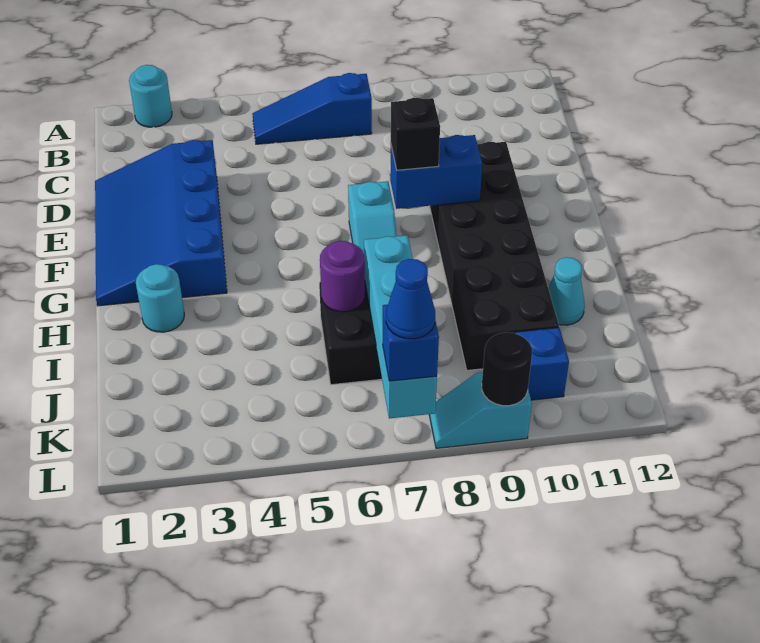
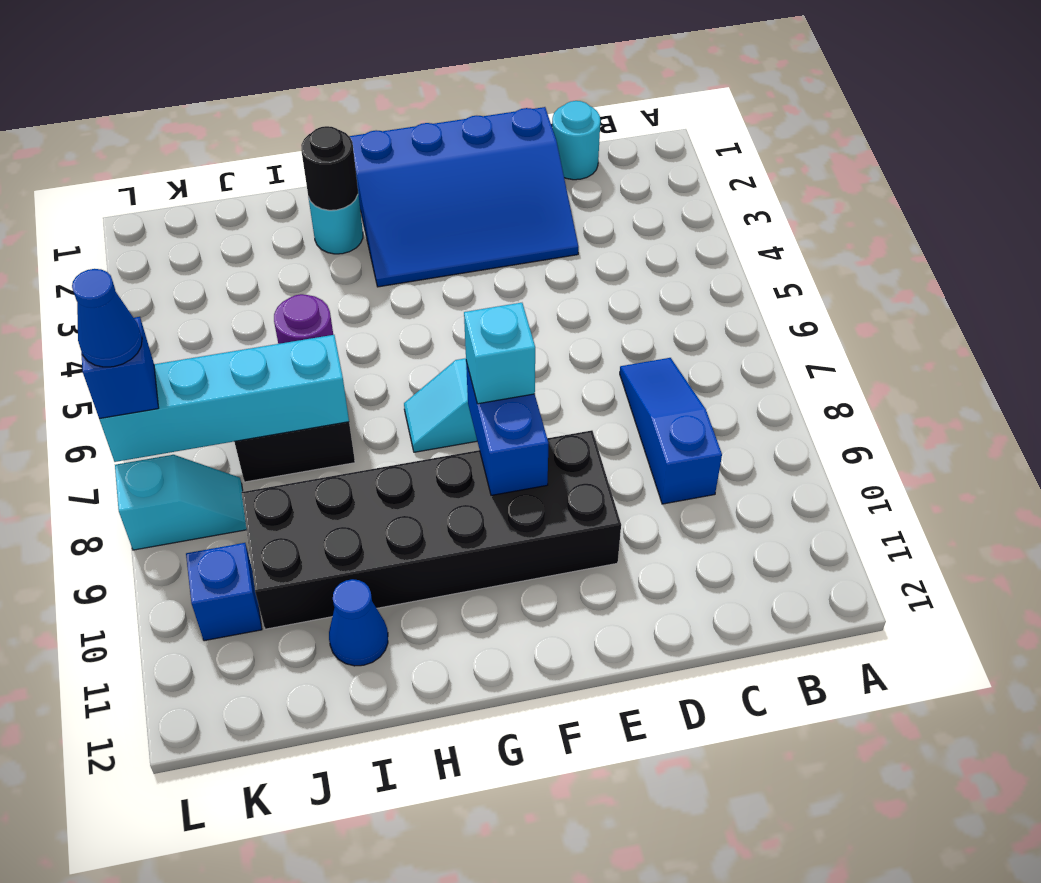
cyan round brick A2 level 1 -> cyan round brick C1 level 1
blue slope B5:B7 level 1 top 7 -> blue slope C7:C9 level 1 top 9
blue slope D1:G3 level 1 top 3 -> blue slope D1:G3 level 1 top 1
black brick F8 level 3 -> cyan brick F8 level 3
cyan cone I11 level 1 -> blue cone I11 level 1
cyan slope L8:L9 level 1 top 9 -> cyan slope K8:L8 level 1 top L
black round brick L9 level 2 -> black round brick H2 level 2

